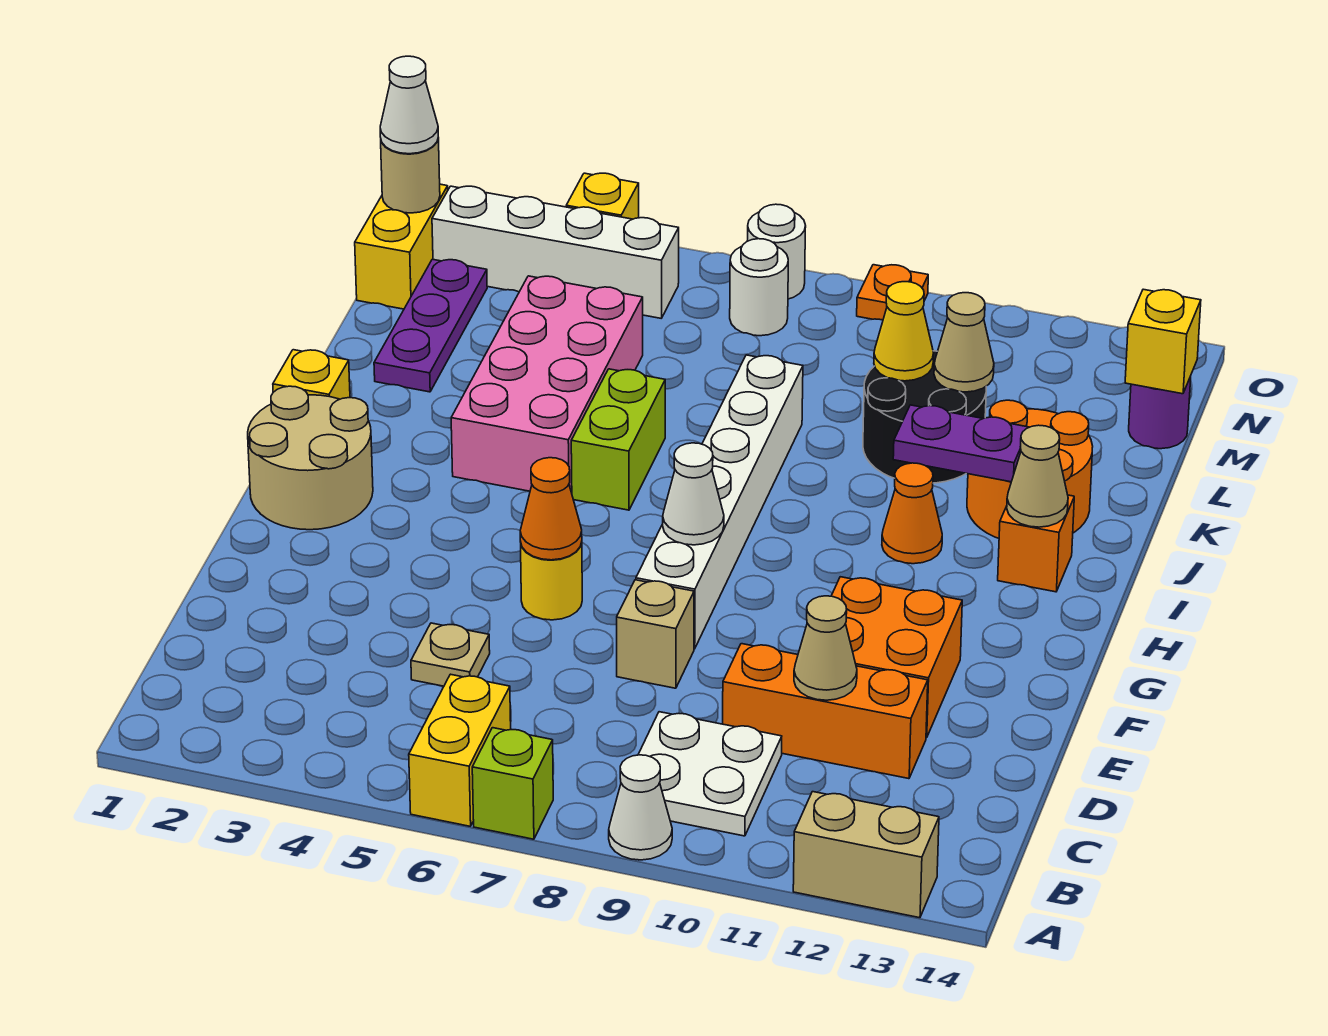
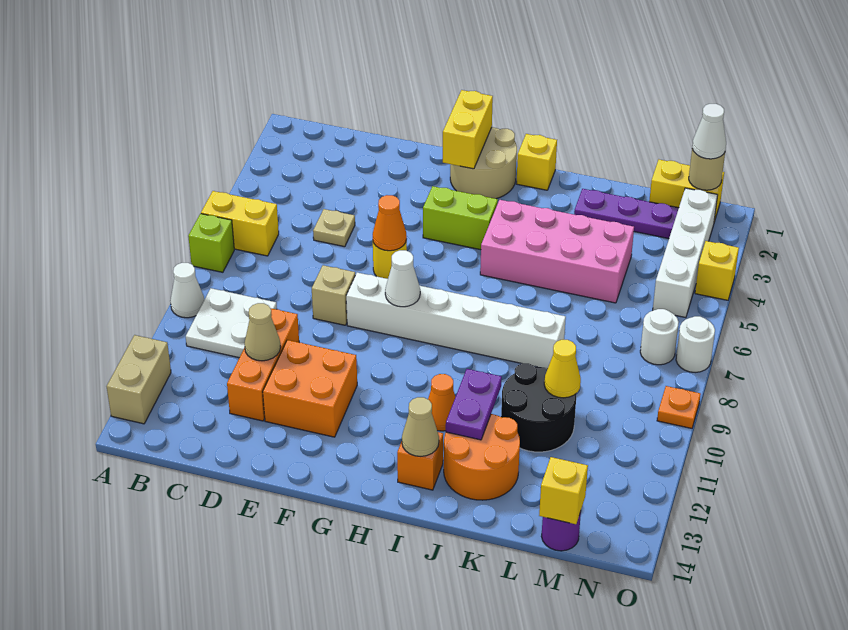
none -> yellow brick G1:G2 level 2
lime brick I6:J6 level 1 -> lime brick G4:H4 level 1
tan cone L11 level 2 -> none

